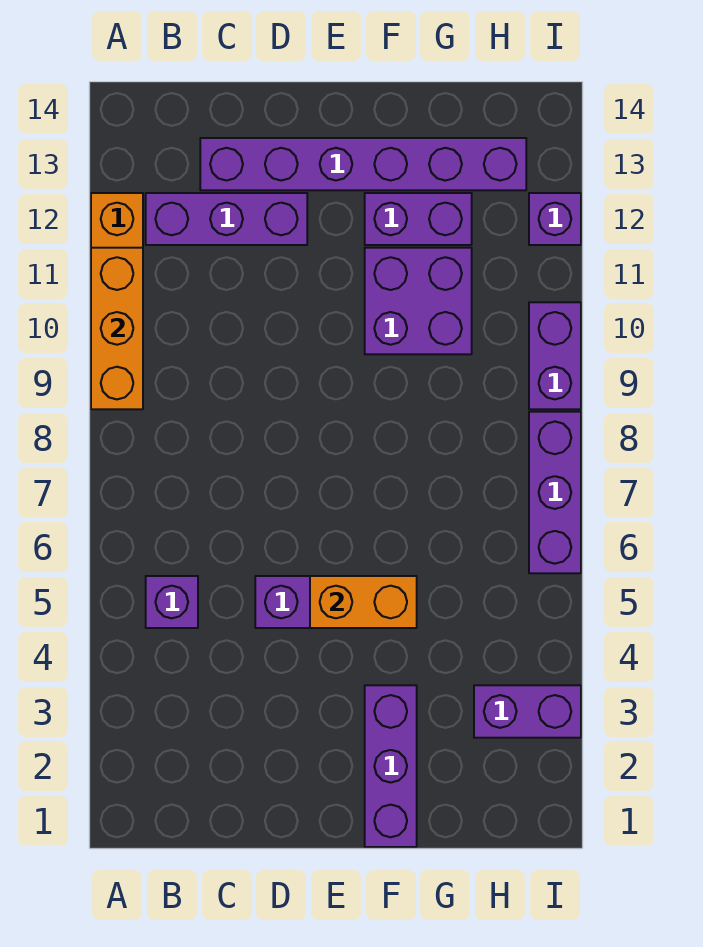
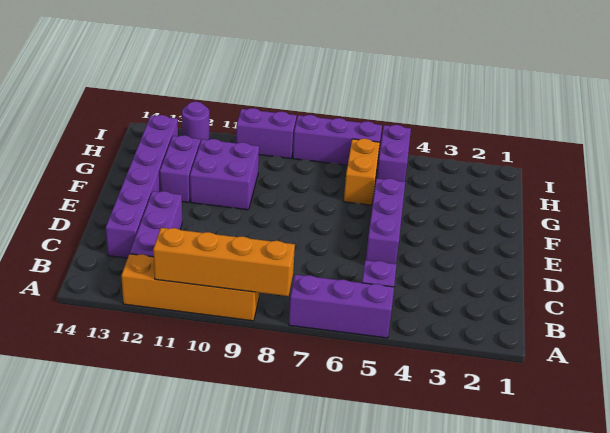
orange brick A9:A11 level 2 -> orange brick A8:A11 level 2
orange brick E5:F5 level 2 -> orange brick G6:H6 level 1
purple brick F1:F3 level 1 -> purple brick A5:A7 level 1
purple brick H3:I3 level 1 -> purple brick H5:I5 level 1
purple brick I12 level 1 -> purple round brick I12 level 1

